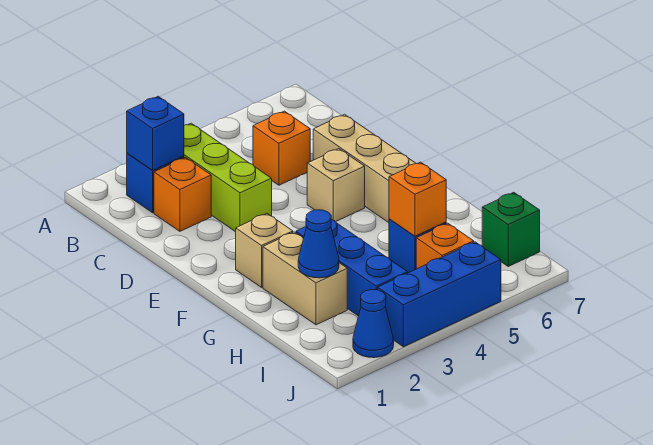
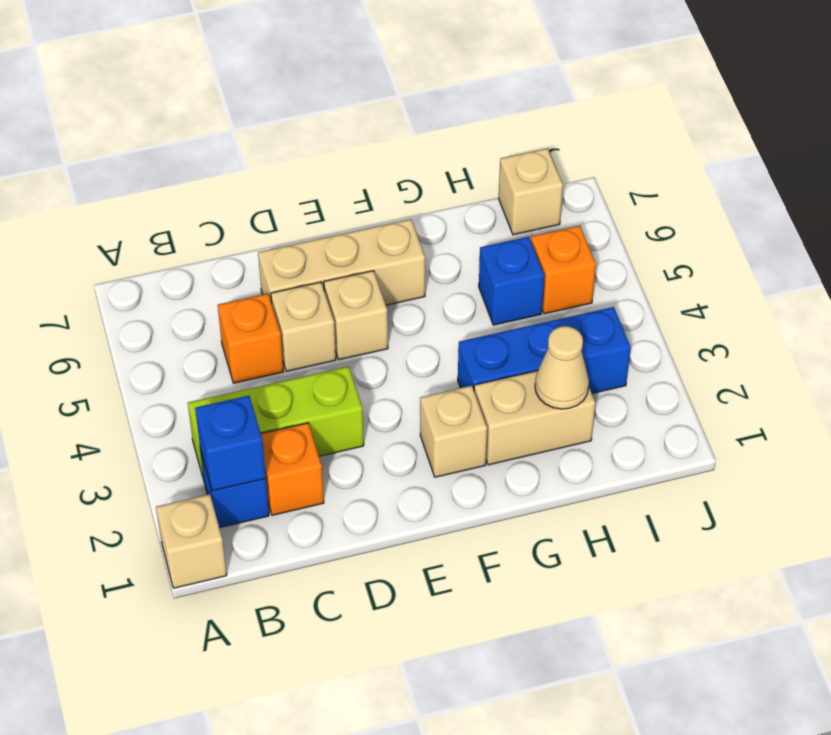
none -> tan brick A1 level 1
none -> tan brick D5 level 1
blue cone H2 level 2 -> tan cone H2 level 2
orange brick H5 level 2 -> none
green brick I7 level 1 -> tan brick I7 level 1
blue cone J2 level 1 -> none
blue brick J3:J5 level 1 -> none

